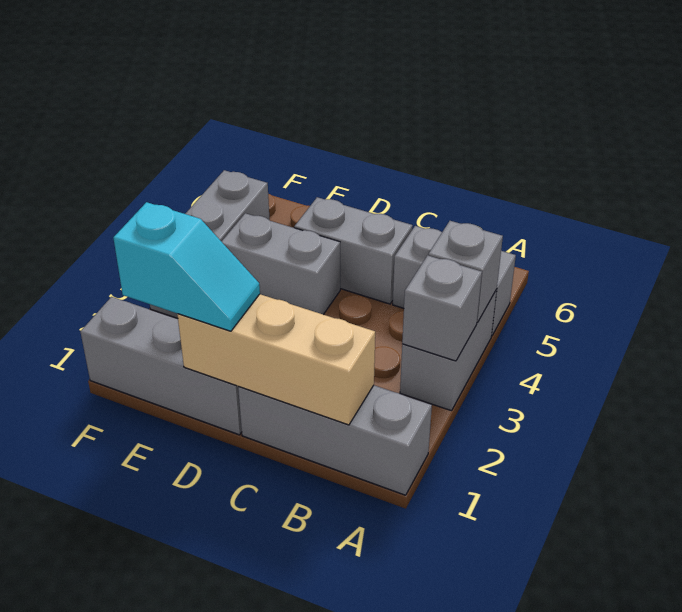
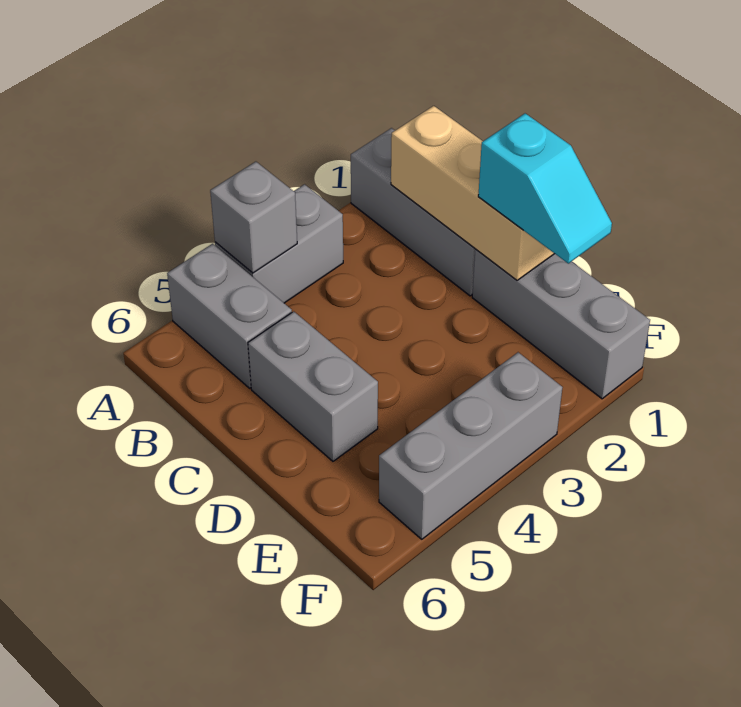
grey brick A3 level 2 -> none
cyan slope D1:E1 level 3 top E -> cyan slope D1:E1 level 3 top D
grey brick D4:E4 level 1 -> none

